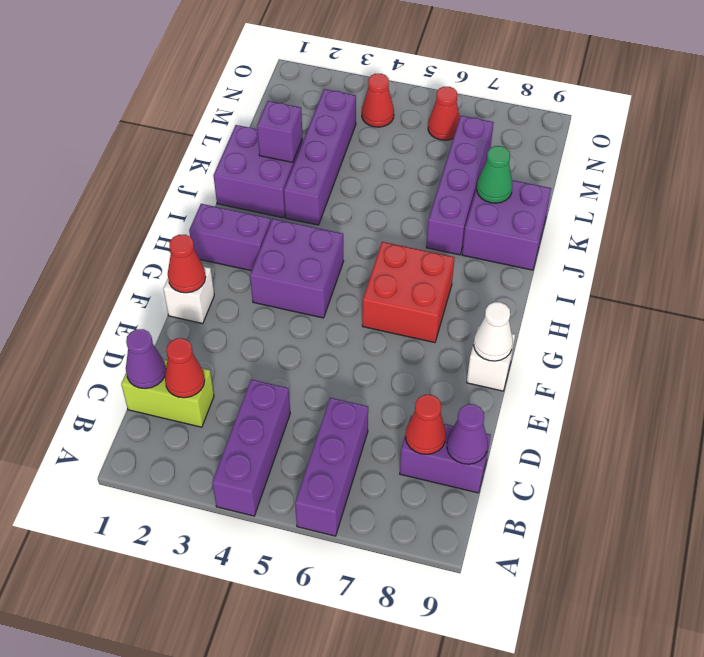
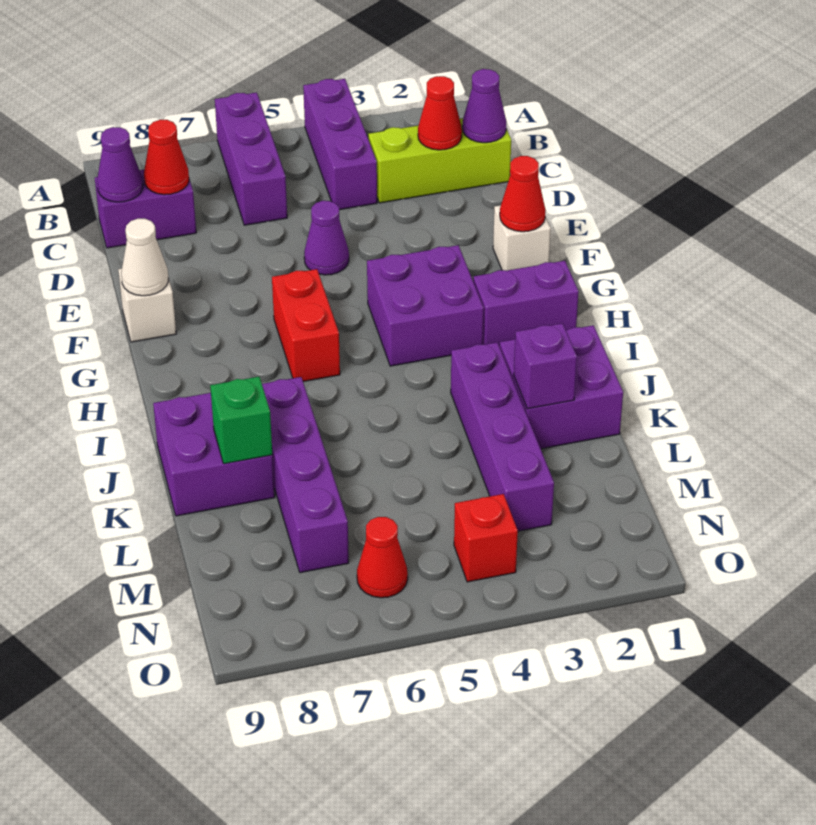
lime brick C1:C2 level 1 -> lime brick C1:C3 level 1
none -> purple cone E5 level 1
red brick G6:H7 level 1 -> red brick G6:H6 level 1
green cone K8 level 2 -> green brick K8 level 2
red cone N4 level 1 -> red brick N4 level 1

